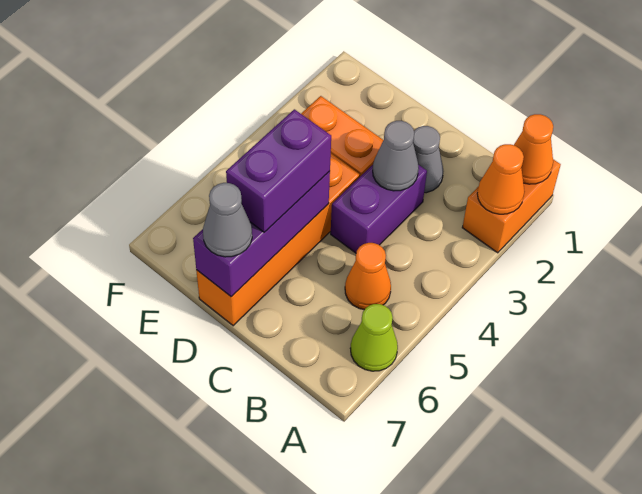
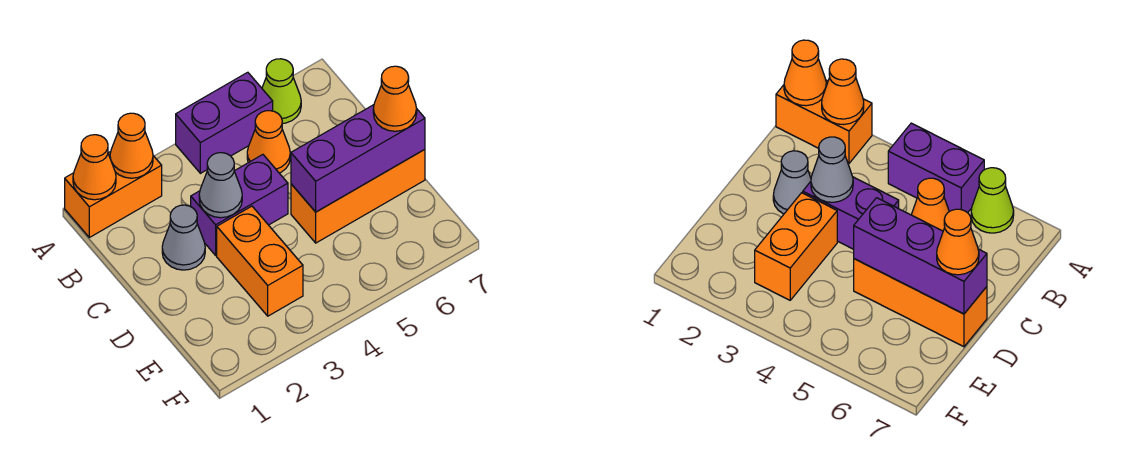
orange brick D4:D7 level 1 -> orange brick D5:D7 level 1
purple brick D5:D6 level 3 -> purple brick A4:A5 level 1
grey cone D7 level 3 -> orange cone D7 level 3

